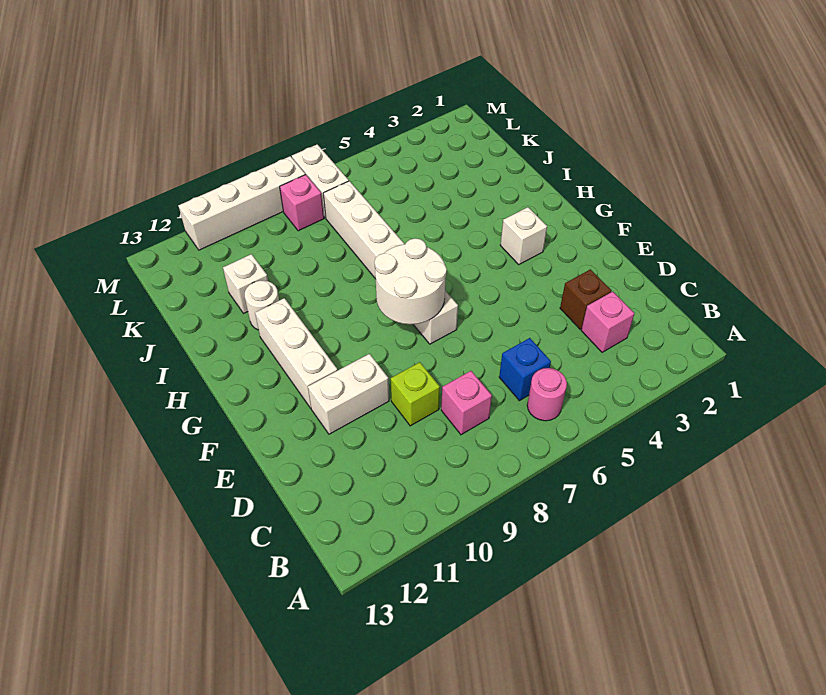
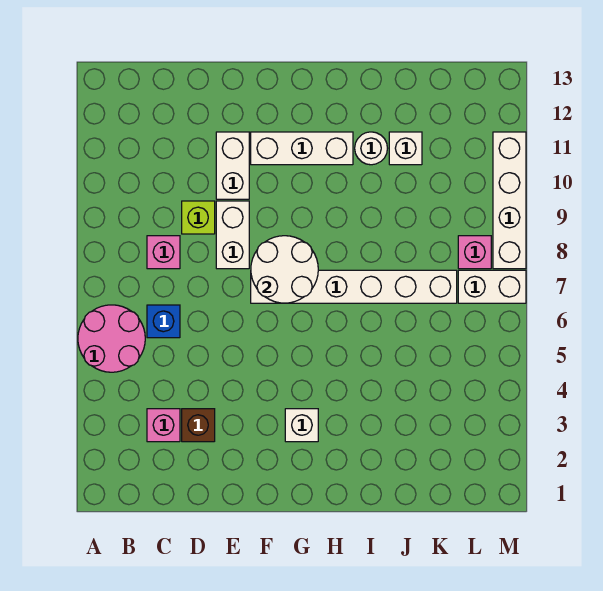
pink round brick B6 level 1 -> pink round brick A5:B6 level 1
none -> white brick E8:E9 level 1

